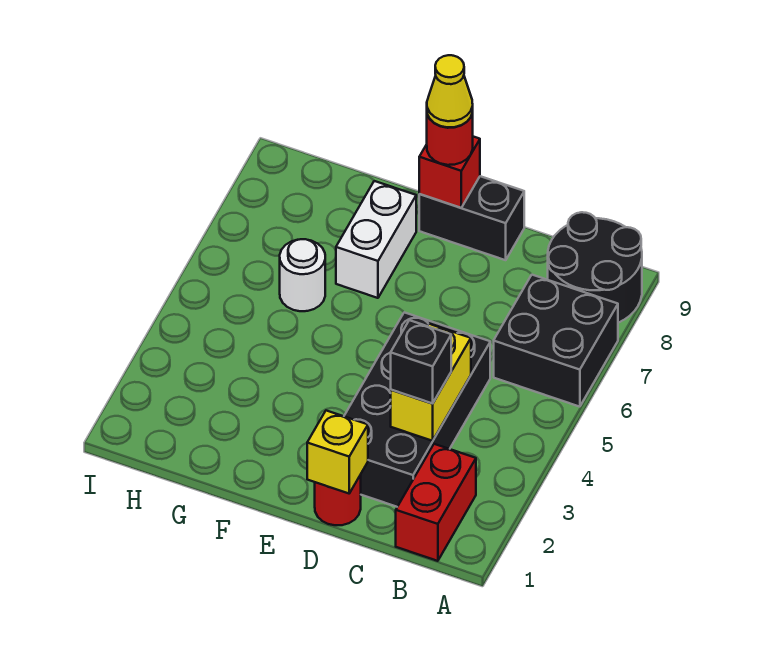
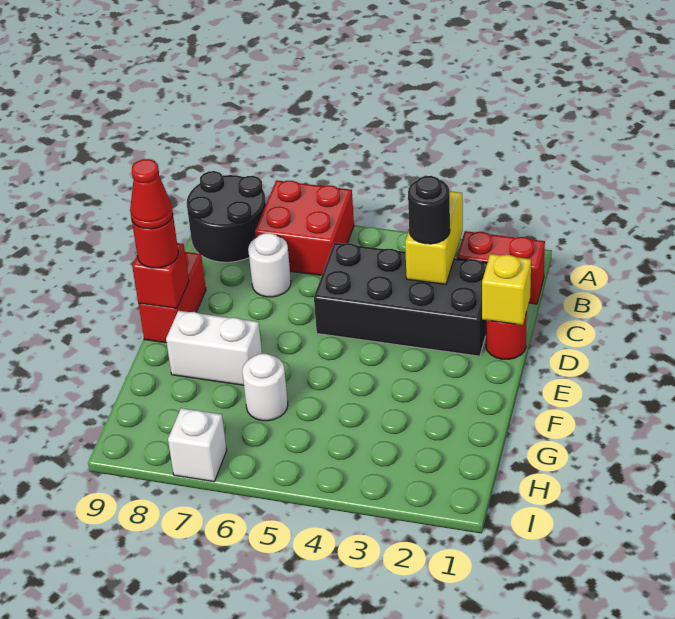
black brick A6:B7 level 1 -> red brick A6:B7 level 1
yellow brick C3:C4 level 2 -> yellow brick B3:C3 level 2
black brick C3 level 3 -> black round brick C3 level 3
none -> white round brick C7 level 1
black brick D9:E9 level 1 -> red brick D9:E9 level 1
yellow cone E9 level 4 -> red cone E9 level 4
none -> white brick I7 level 1

